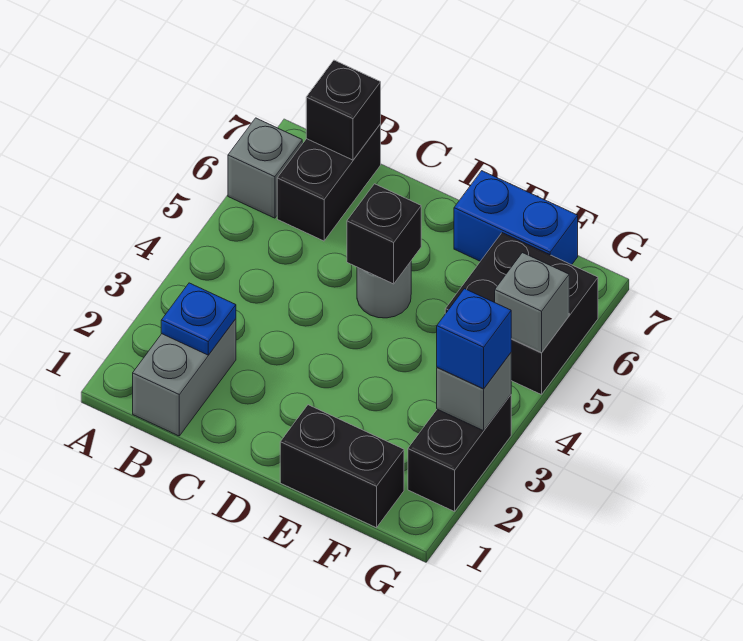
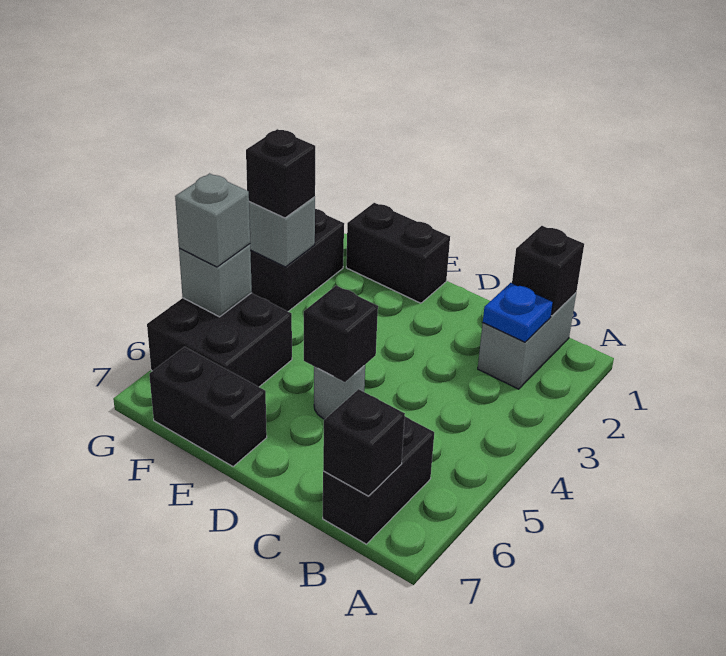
grey brick A6 level 1 -> grey brick G5 level 3
none -> black brick B1 level 2
blue brick E7:F7 level 1 -> black brick E7:F7 level 1
blue brick G3 level 3 -> black brick G3 level 3

